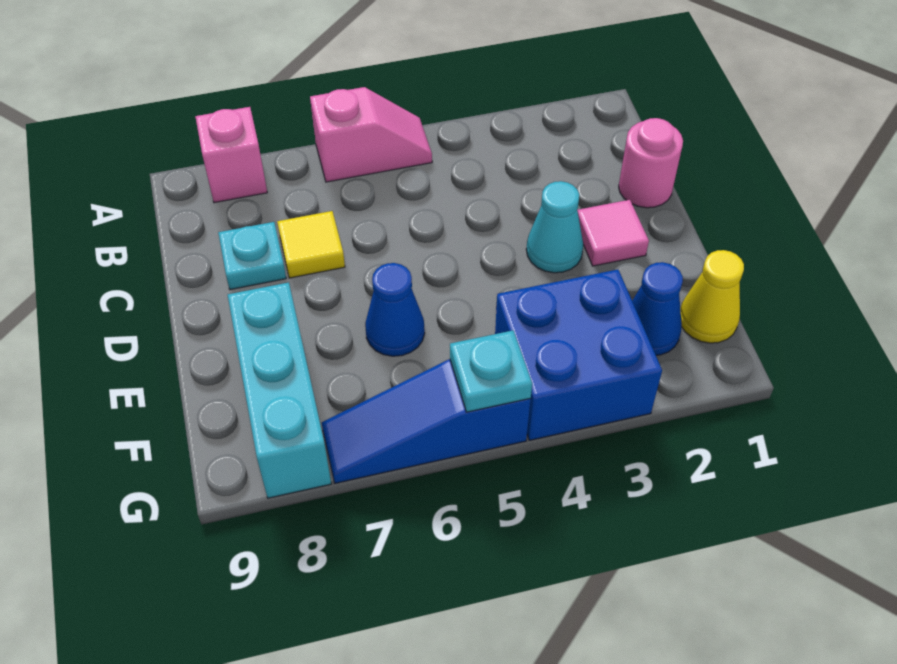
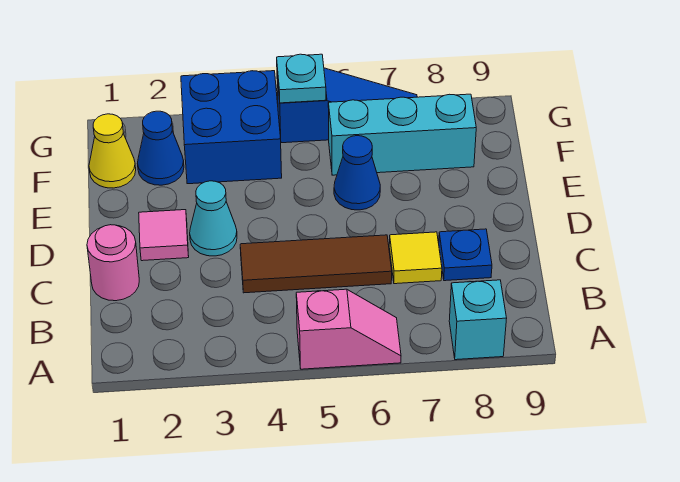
pink slope A5:A6 level 1 top 6 -> pink slope A5:A6 level 1 top 5
pink brick A8 level 1 -> cyan brick A8 level 1
none -> brown tile C4:C6 level 1
cyan plate C8 level 1 -> blue plate C8 level 1
cyan brick E8:G8 level 1 -> cyan brick F6:F8 level 1

